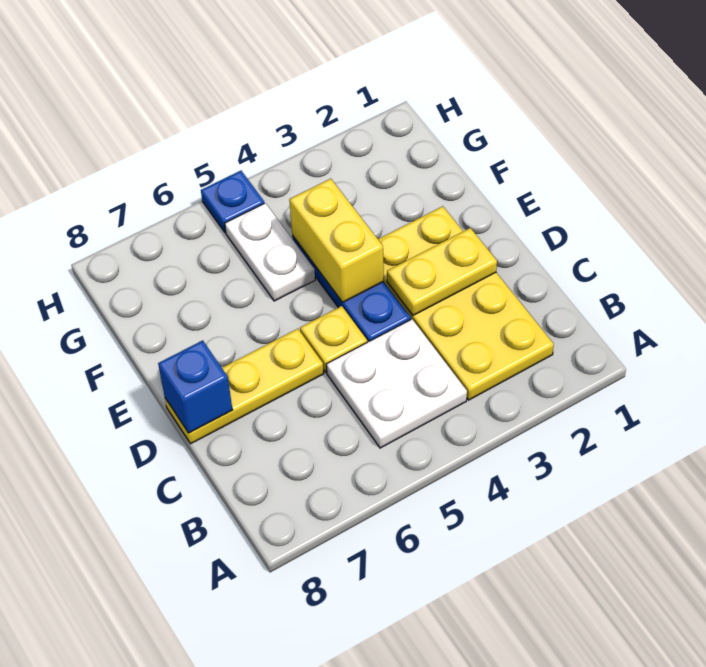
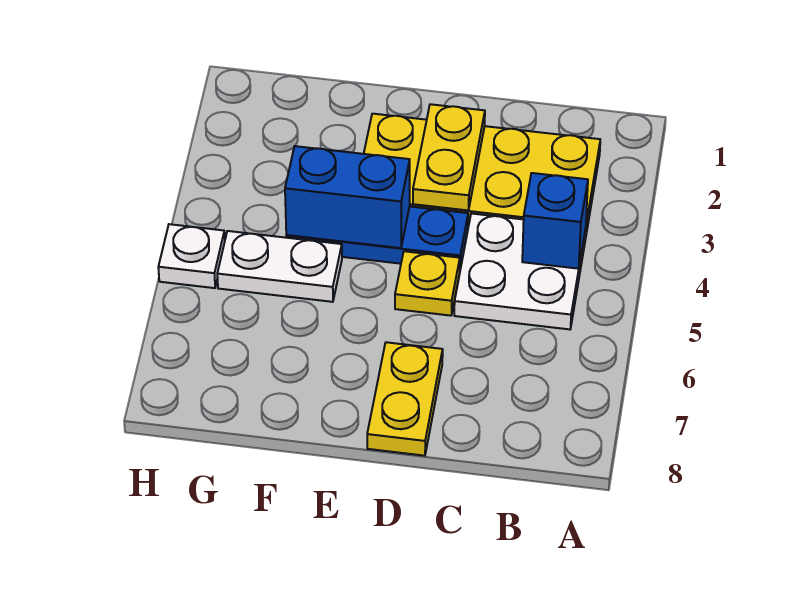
yellow plate D6:D8 level 1 -> yellow plate D7:D8 level 1
blue brick D8 level 2 -> blue brick B4 level 2
yellow brick E4:F4 level 2 -> blue brick E4:F4 level 2
blue plate H5 level 1 -> white plate H5 level 1

